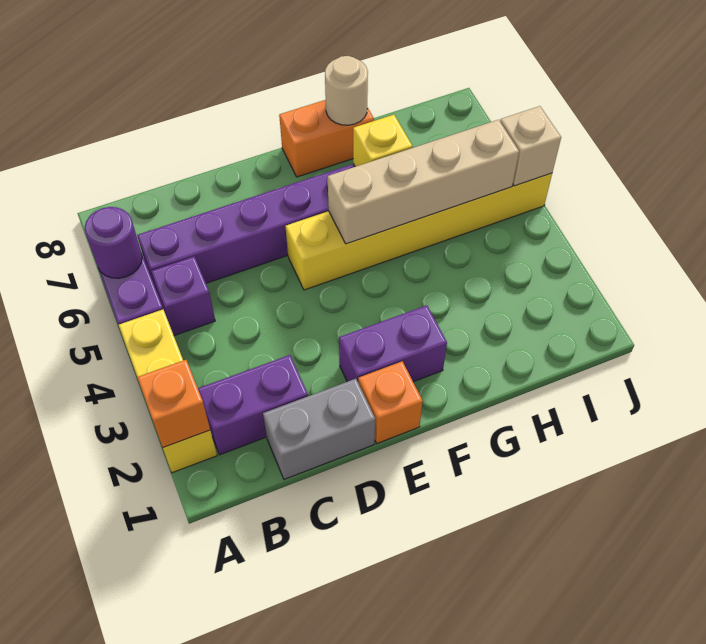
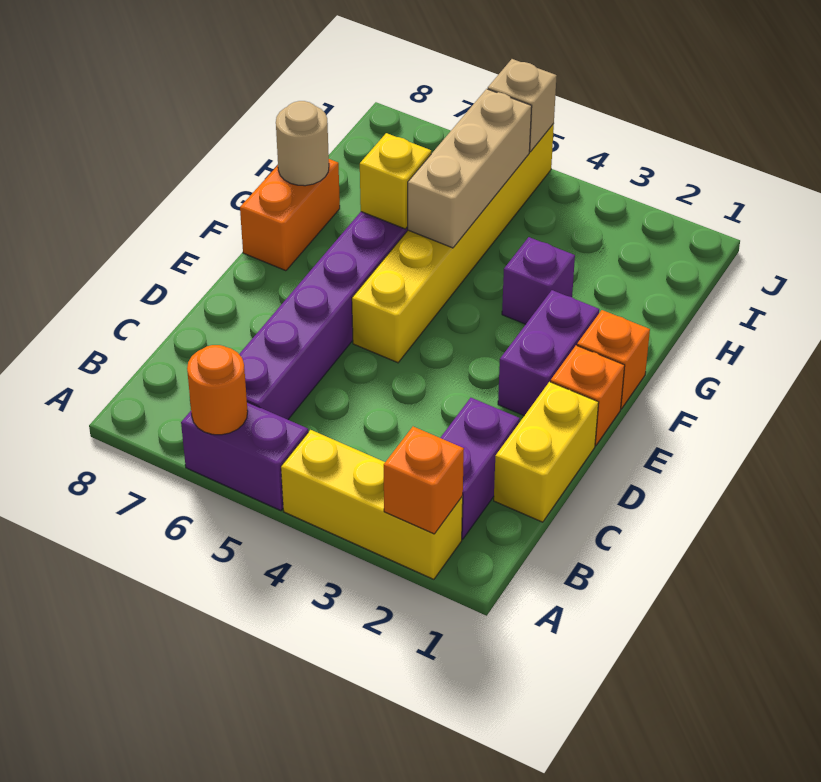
purple round brick A6 level 2 -> orange round brick A6 level 2
purple brick B5 level 1 -> purple brick G3 level 1
grey brick C1:D1 level 1 -> yellow brick C1:D1 level 1
none -> orange brick F1 level 1
tan brick F5:I5 level 2 -> tan brick G5:I5 level 2

